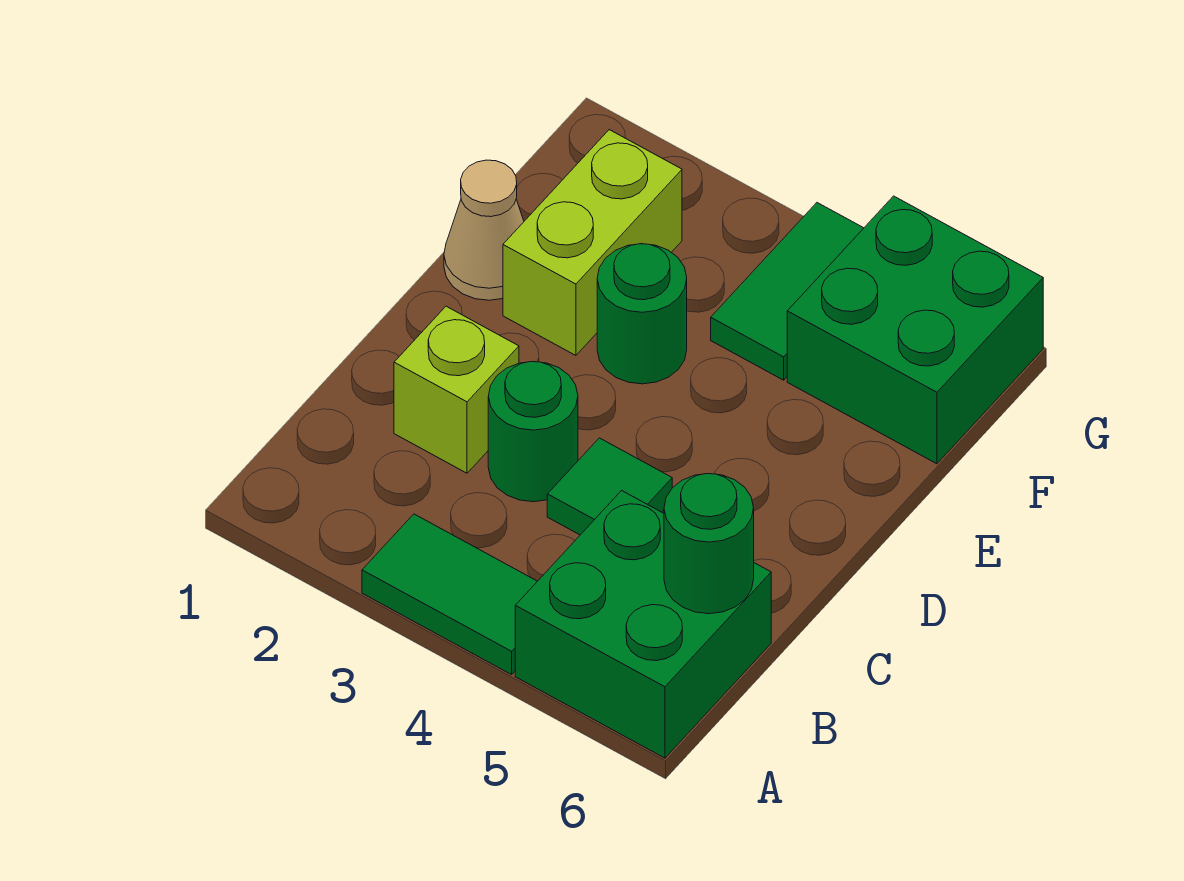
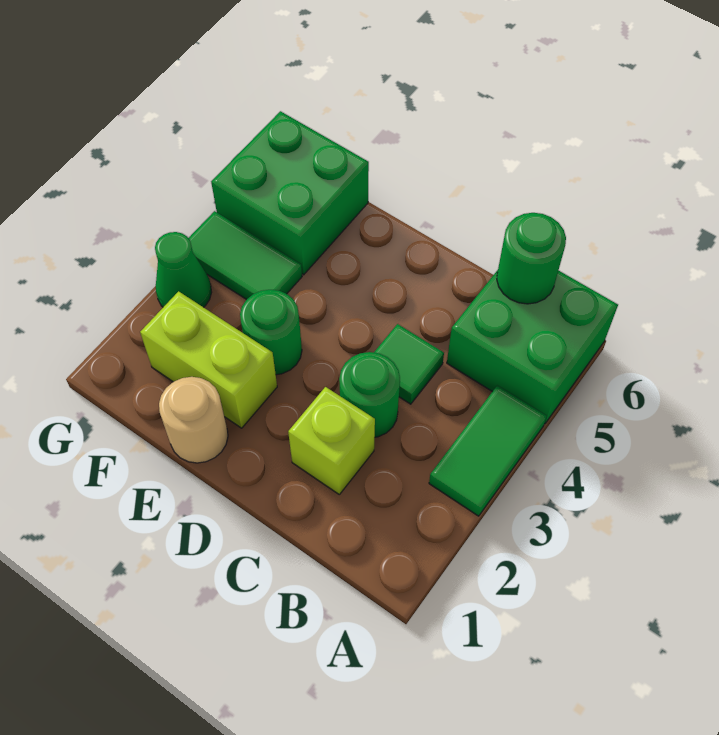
tan cone E1 level 1 -> tan round brick E1 level 1
none -> green cone G3 level 1

